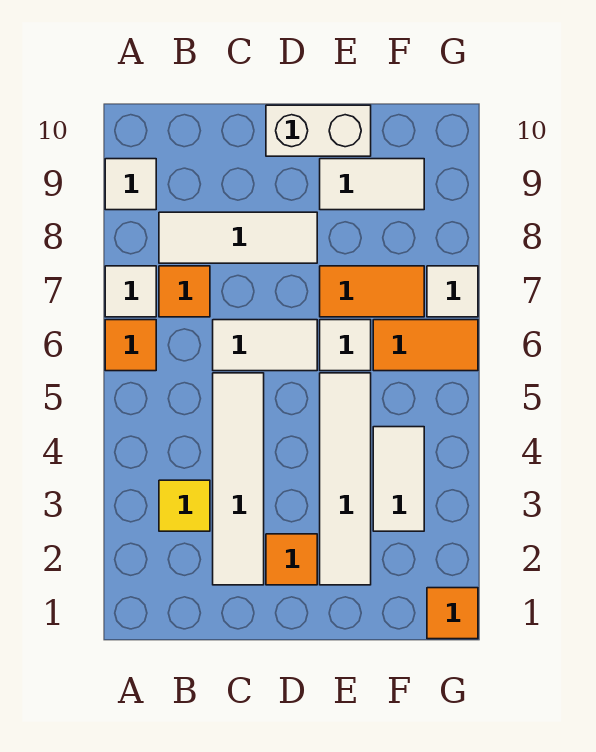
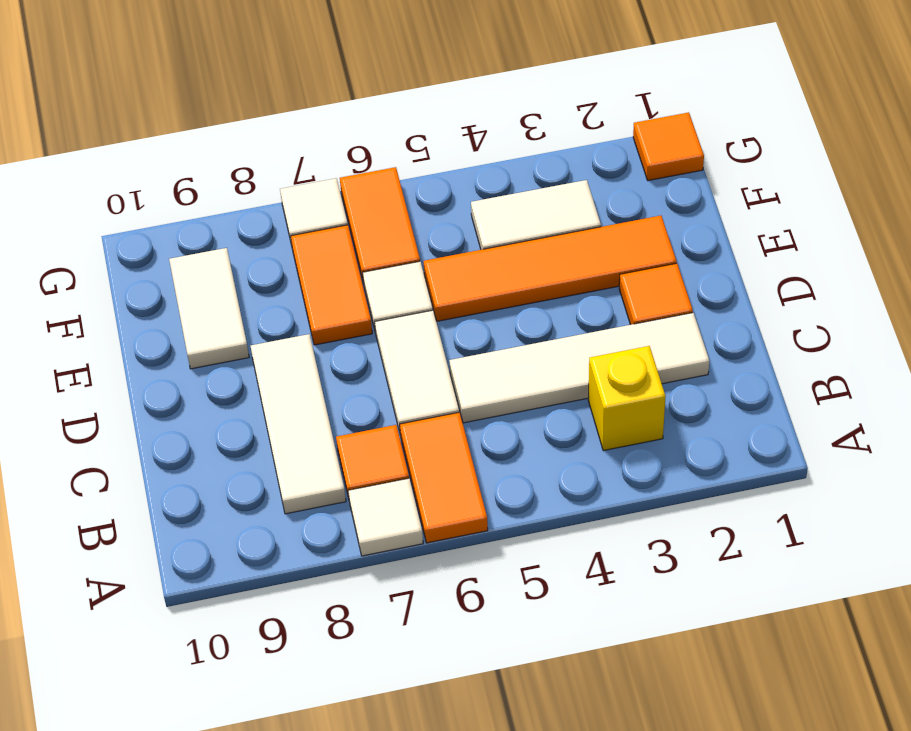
orange tile A6 level 1 -> orange tile A6:B6 level 1
white tile A9 level 1 -> none
yellow tile B3 level 1 -> yellow brick B3 level 1
white brick D10:E10 level 1 -> none
white tile E2:E5 level 1 -> orange tile E2:E5 level 1

